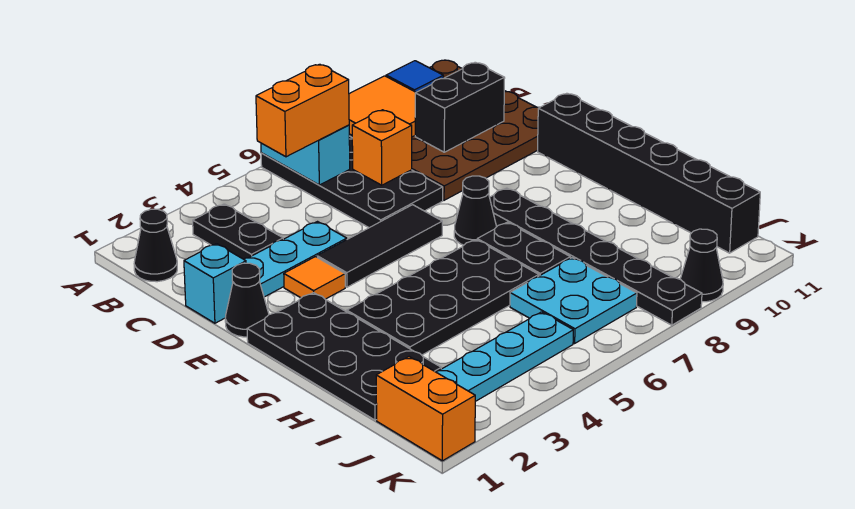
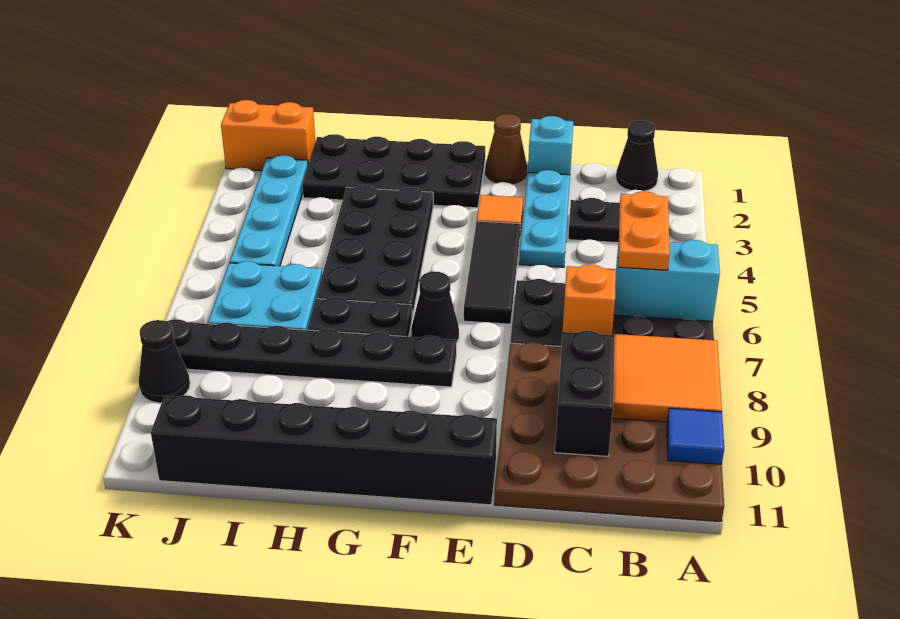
orange brick B5:B6 level 3 -> orange plate B5:B6 level 3
black cone E1 level 1 -> brown cone E1 level 1

